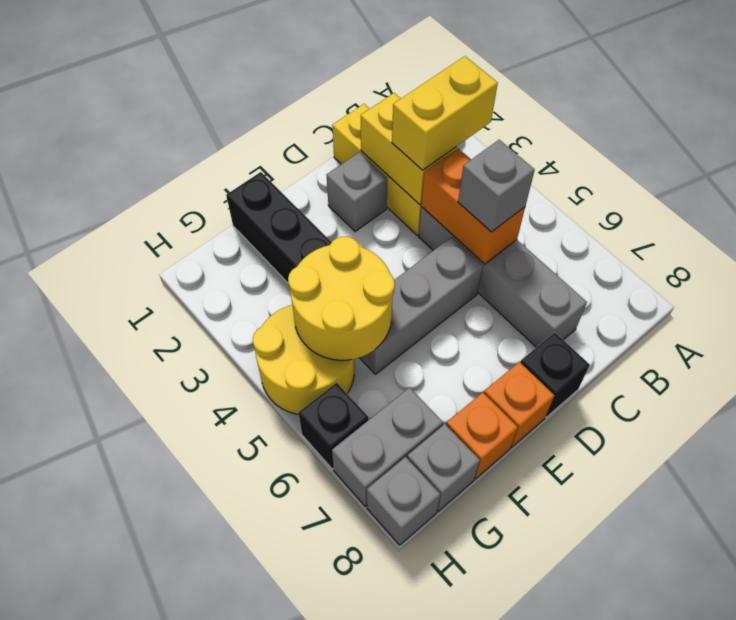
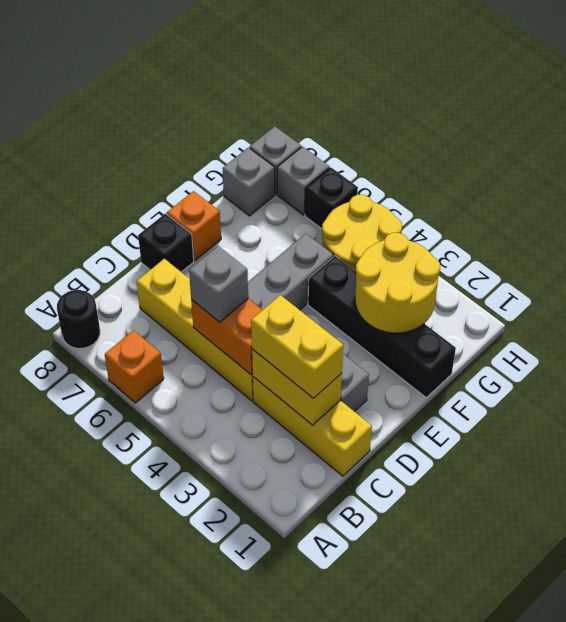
none -> black round brick A8 level 1
yellow brick B3:C3 level 3 -> yellow brick C2:C3 level 3
grey brick C4:C7 level 1 -> yellow brick C4:C7 level 1
yellow round brick F4:G5 level 2 -> yellow round brick F2:G3 level 2
orange brick F8 level 1 -> orange brick A6 level 1
grey brick G7:H7 level 1 -> grey brick H7 level 1

